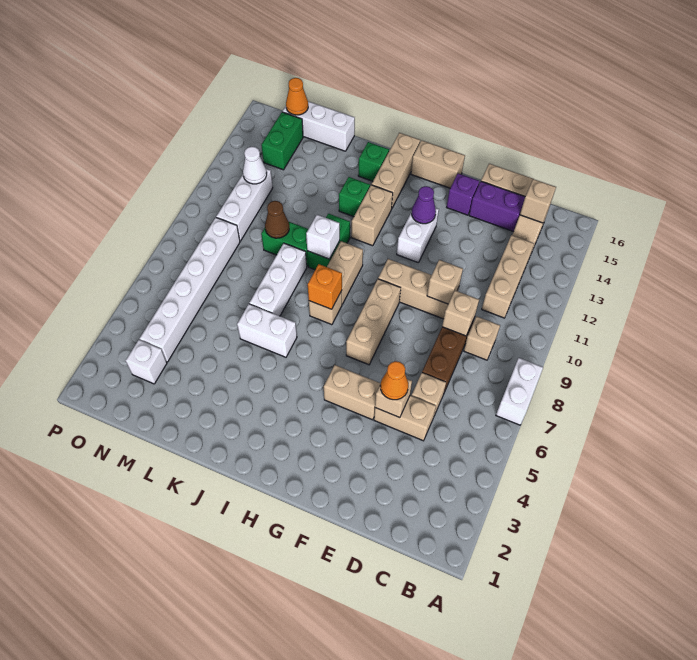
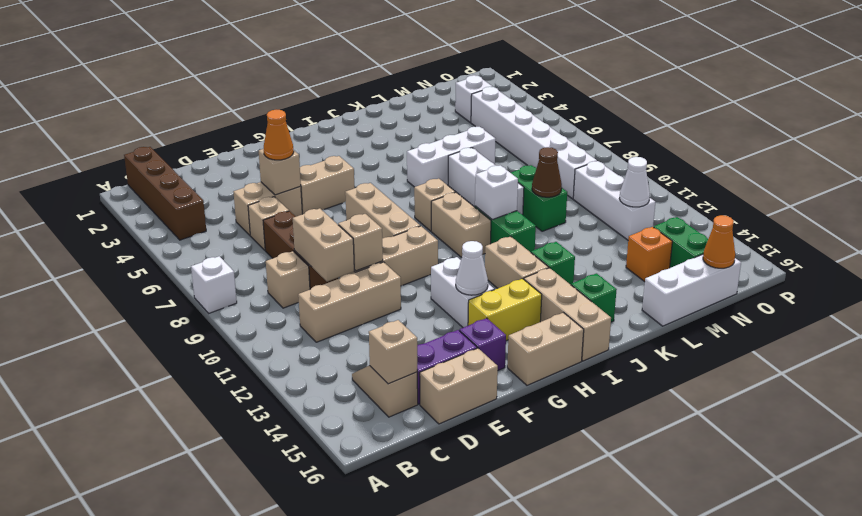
white brick A7:A8 level 1 -> white brick A8 level 1
none -> brown brick B1:B4 level 1
tan brick C11:C13 level 1 -> tan brick C11:E11 level 1
tan brick D9 level 2 -> tan brick D9:D10 level 2
purple cone G13 level 2 -> white cone G13 level 2
none -> yellow brick G14:H14 level 1
orange brick I8 level 2 -> orange brick M14 level 1
white brick J6:K6 level 1 -> white brick J6:L6 level 1
green brick K10:L10 level 1 -> green brick L9:L10 level 1

